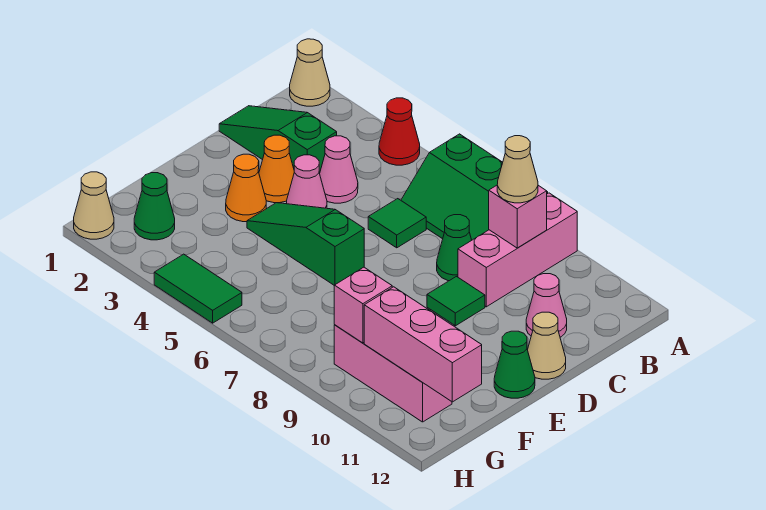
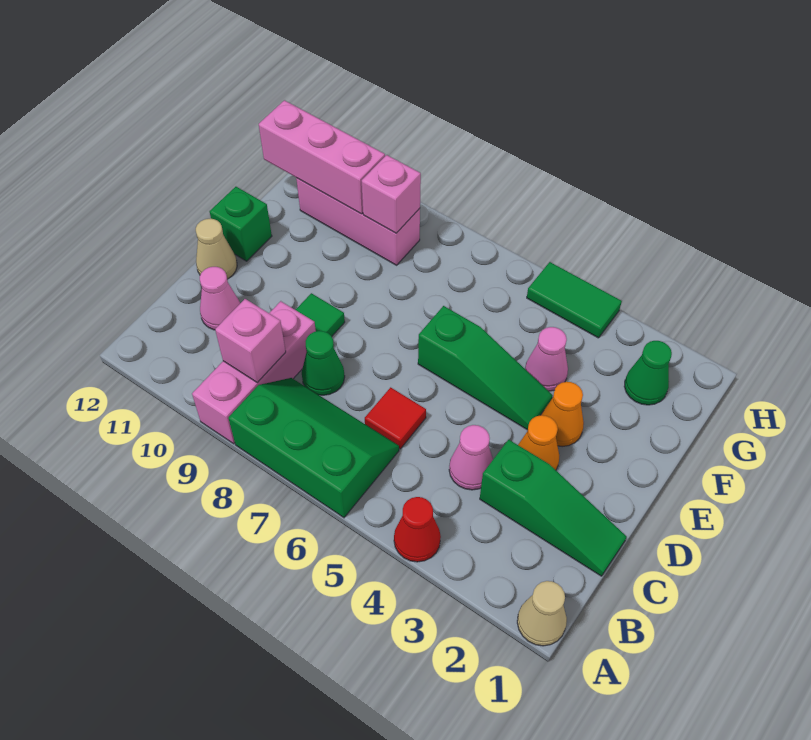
tan cone B9 level 3 -> none
green tile C6 level 1 -> red tile C6 level 1
pink cone D4 level 1 -> pink cone F4 level 1
green cone E12 level 1 -> green brick E12 level 1
tan cone H1 level 1 -> none

